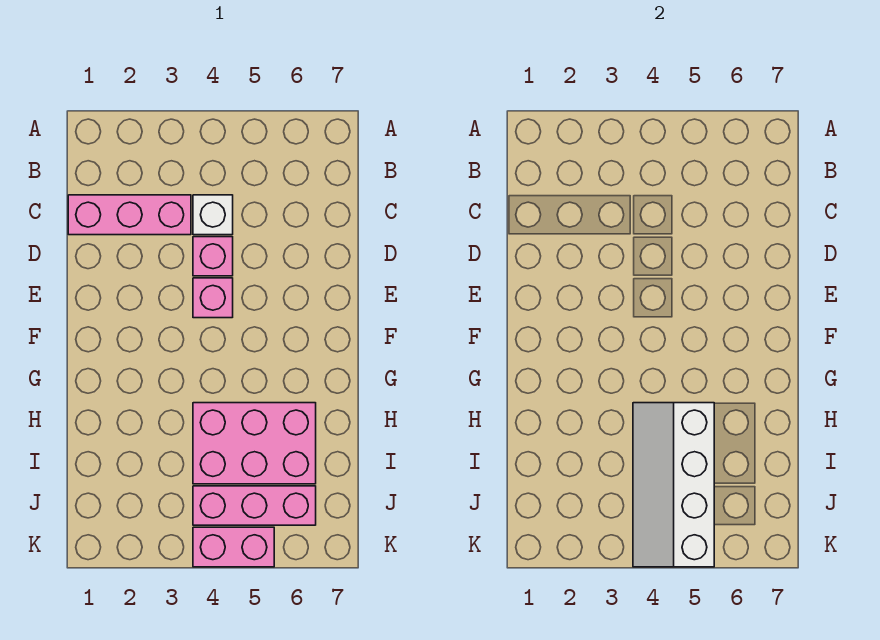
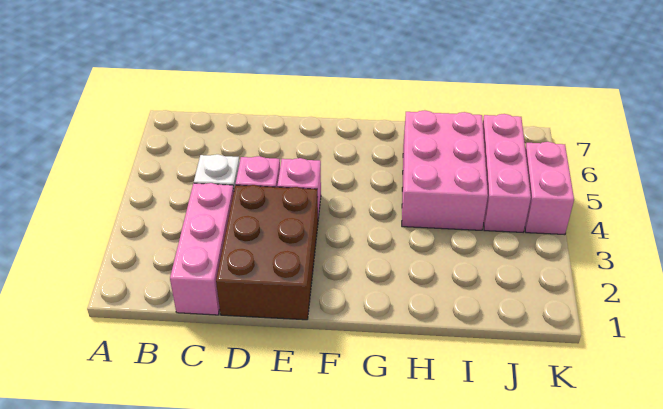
none -> brown brick D1:E3 level 1
white slope H4:K5 level 2 top 5 -> none

